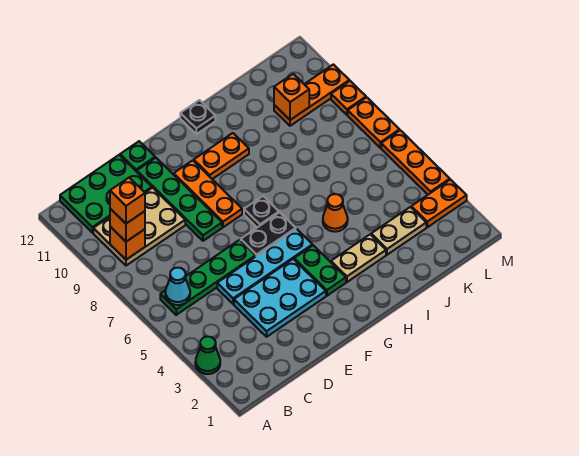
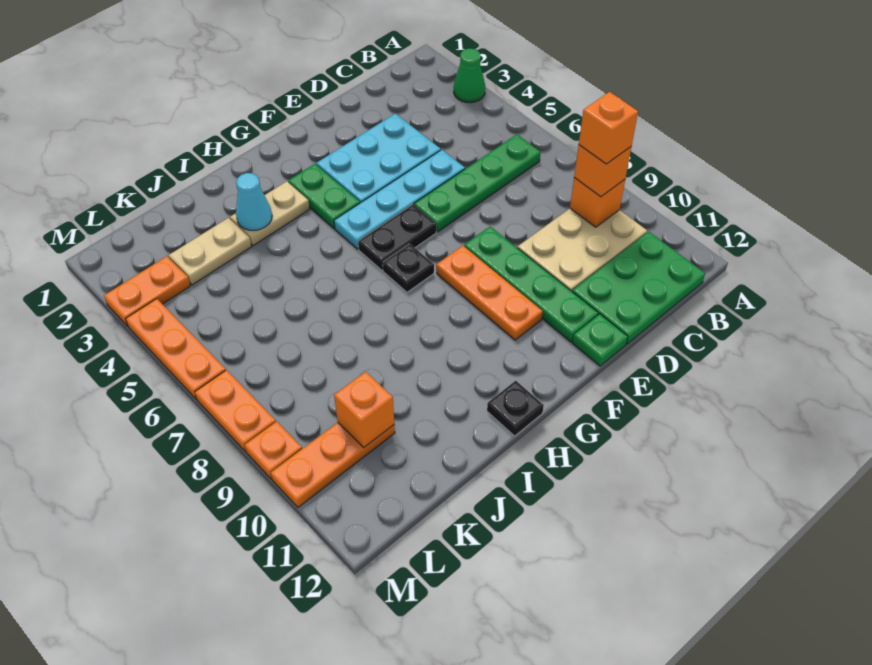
cyan cone B6 level 2 -> cyan cone I3 level 2
orange plate G10:H10 level 1 -> none
orange cone I5 level 1 -> none

